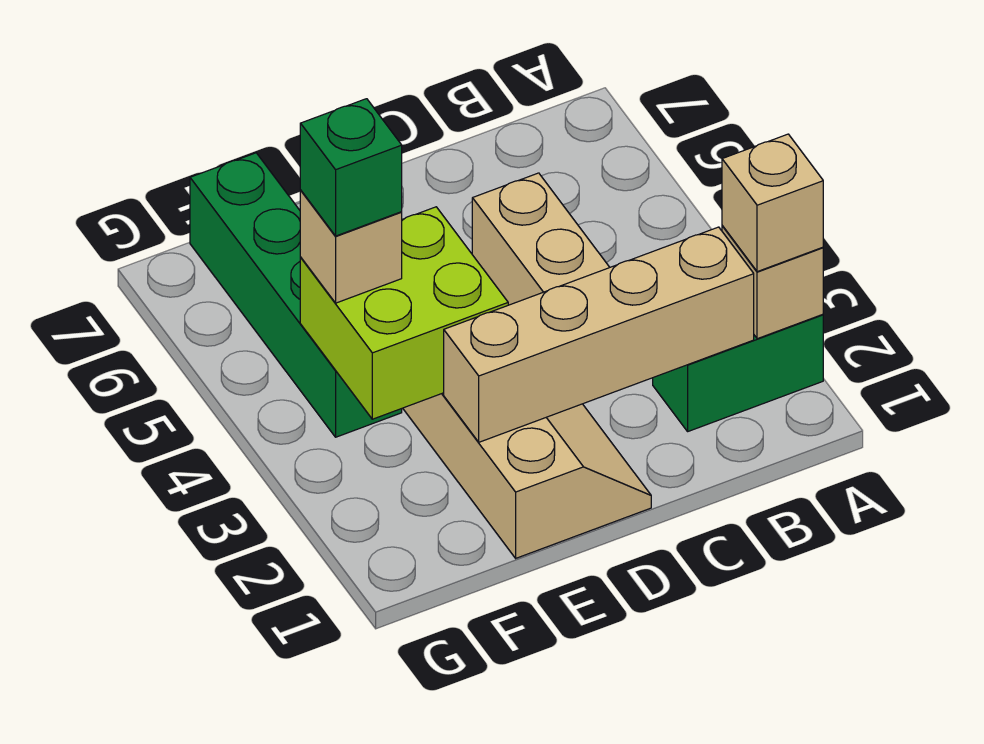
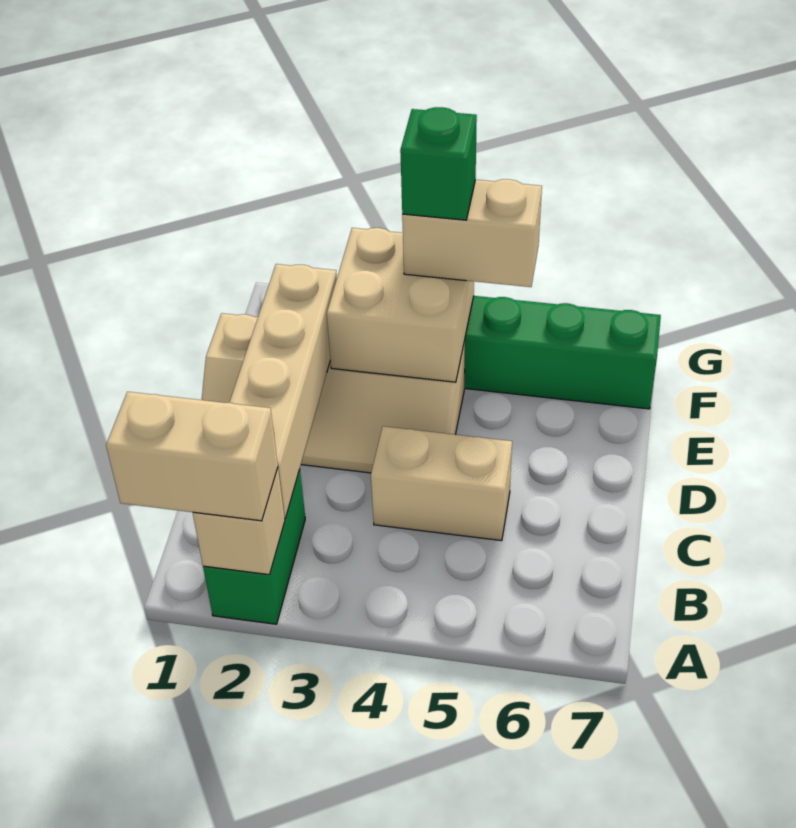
tan brick A2 level 3 -> tan brick A1:A2 level 3
lime brick E3:F4 level 2 -> tan brick E3:F4 level 2
tan brick F4 level 3 -> tan brick F4:F5 level 3

